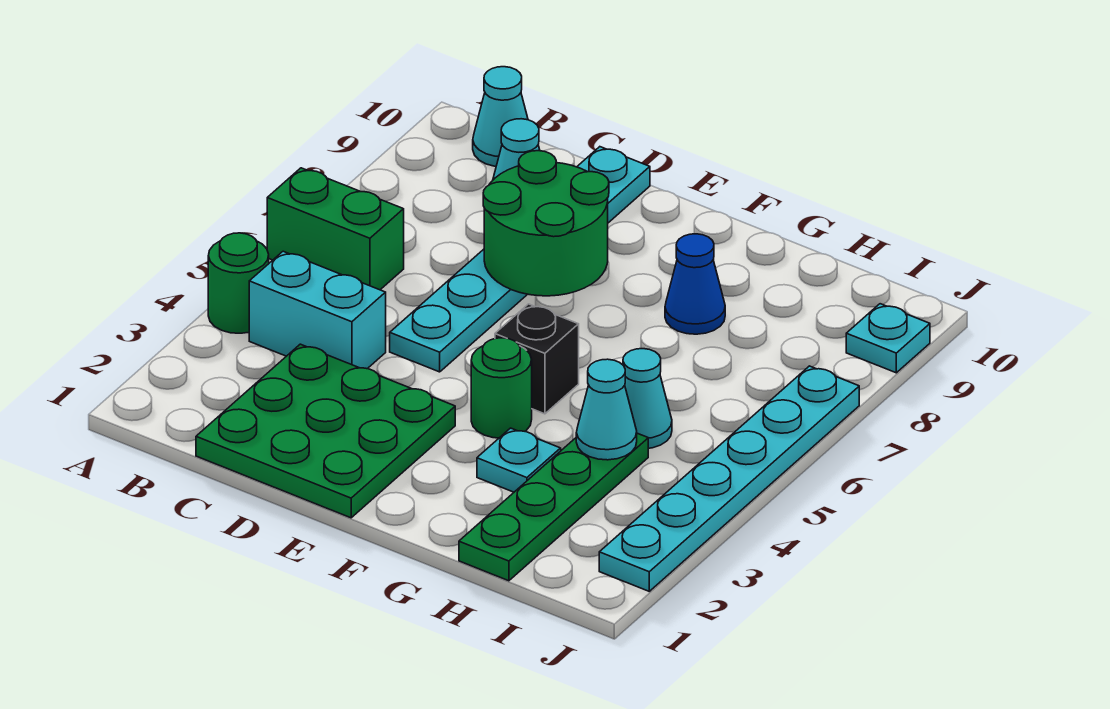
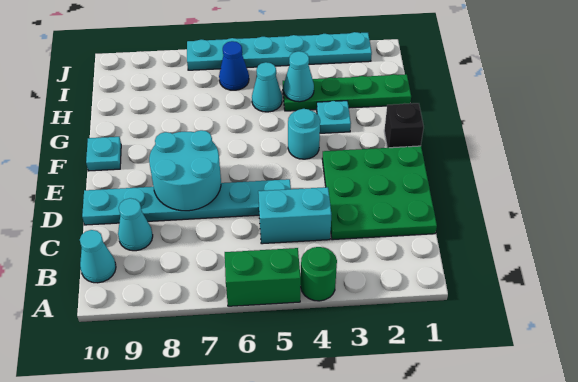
green brick A6:B6 level 1 -> green brick A5:A6 level 1
cyan brick B4:C4 level 1 -> cyan brick C4:C5 level 1
green round brick D7:E8 level 2 -> cyan round brick D7:E8 level 2
green round brick F4 level 1 -> cyan round brick F4 level 1
black brick F5 level 1 -> black brick F1 level 1
blue cone G8 level 1 -> blue cone I6 level 1
cyan plate J9 level 1 -> cyan plate F10 level 1

